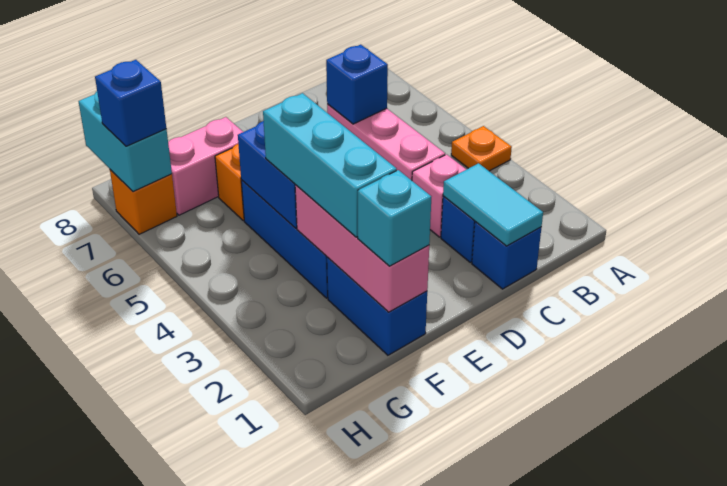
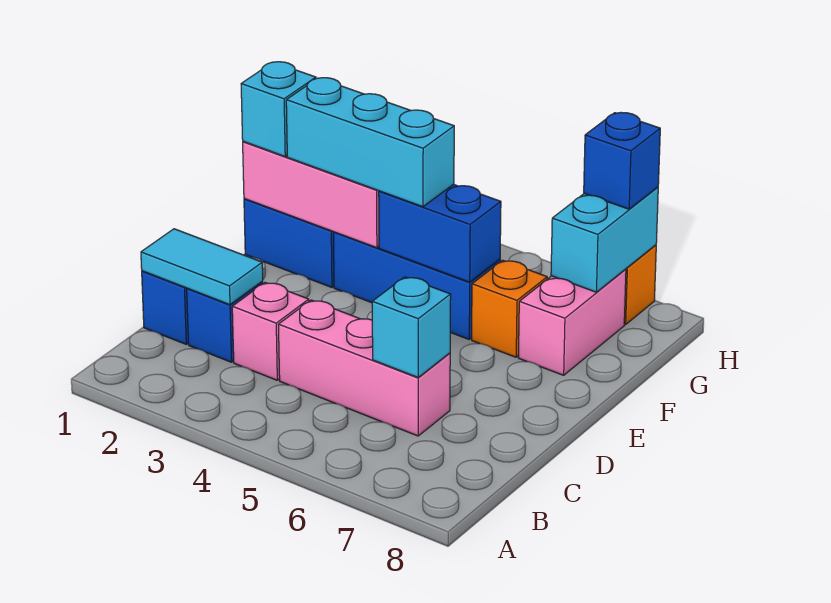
orange plate A4 level 1 -> none
blue brick C6 level 2 -> cyan brick C6 level 2
cyan brick H7:H8 level 2 -> cyan brick G7:H7 level 2

